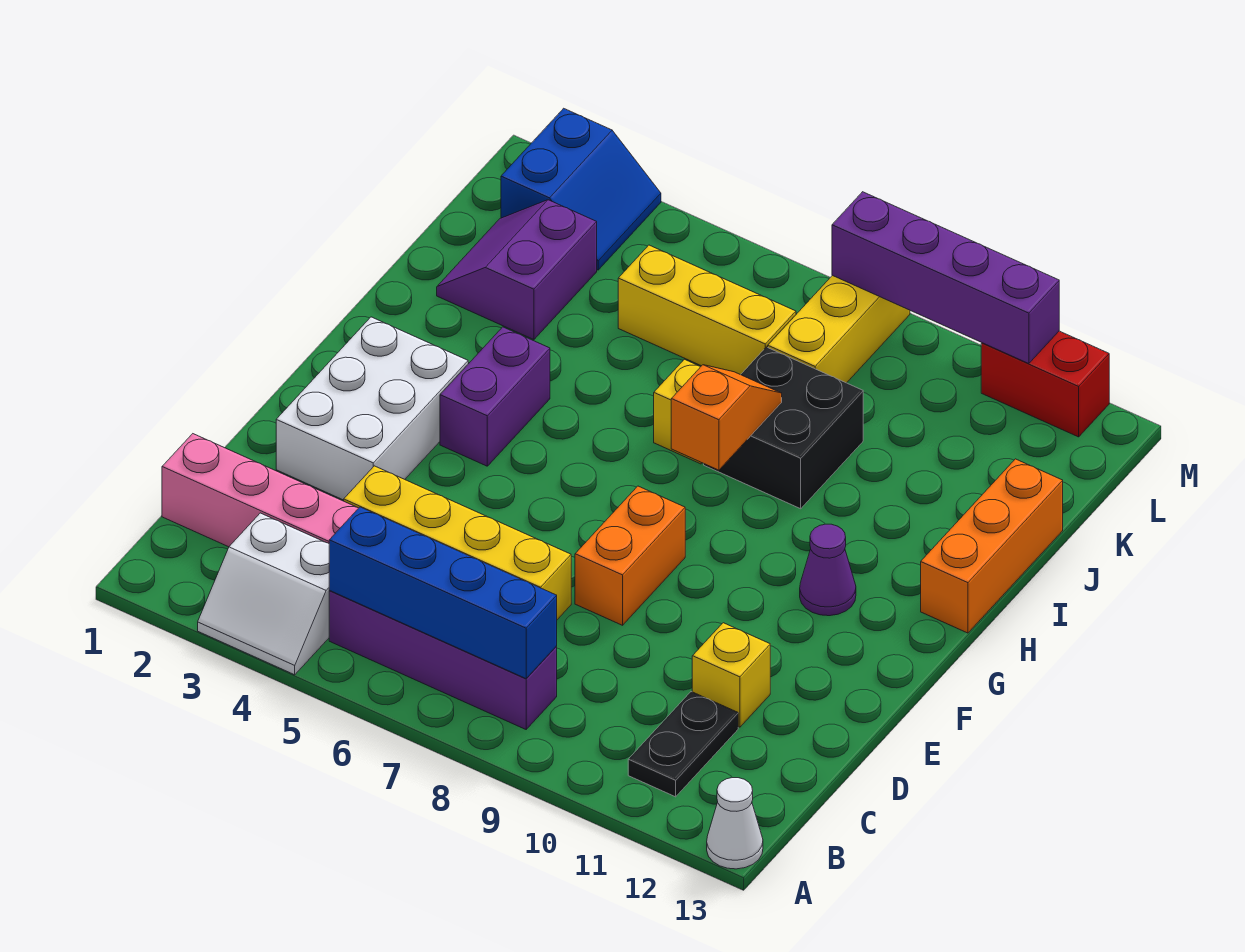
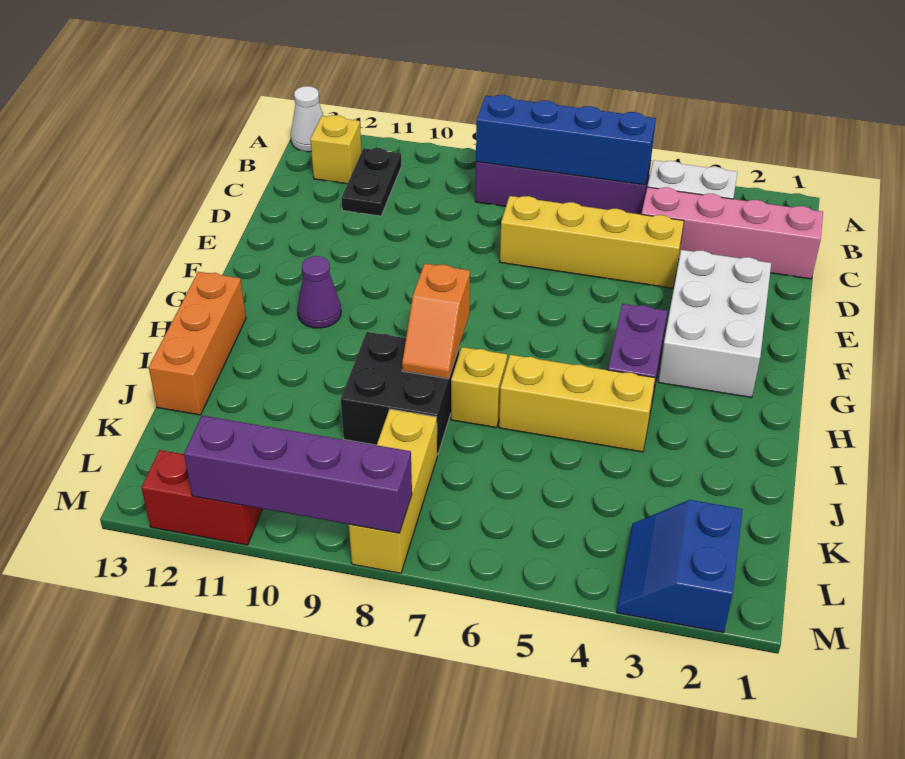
yellow brick D11 level 1 -> yellow brick B12 level 1
orange brick E8:F8 level 1 -> none
purple slope J2:K3 level 1 top 3 -> none
yellow brick K5:K7 level 1 -> yellow brick I4:I6 level 1

